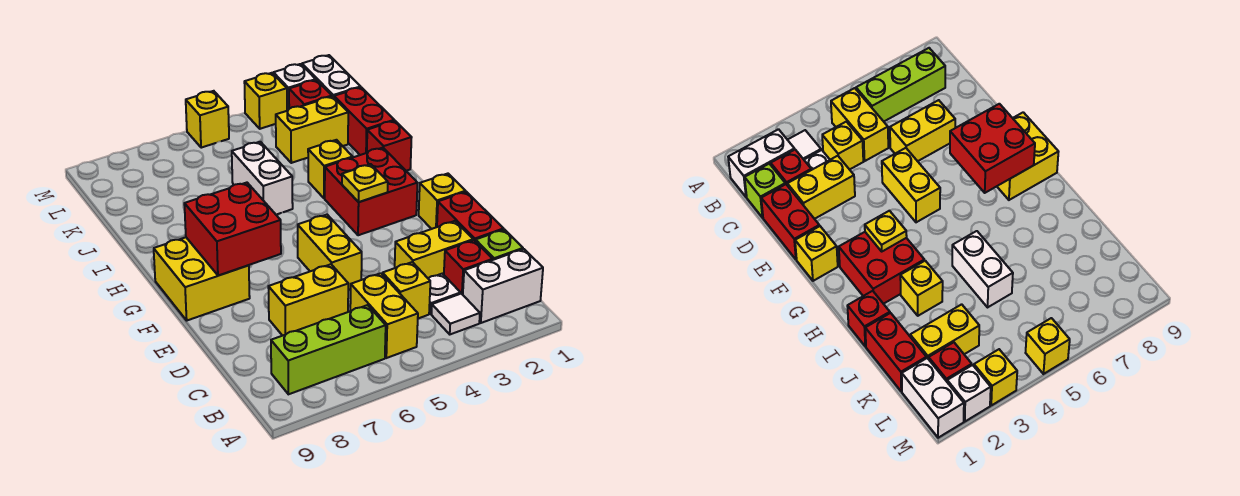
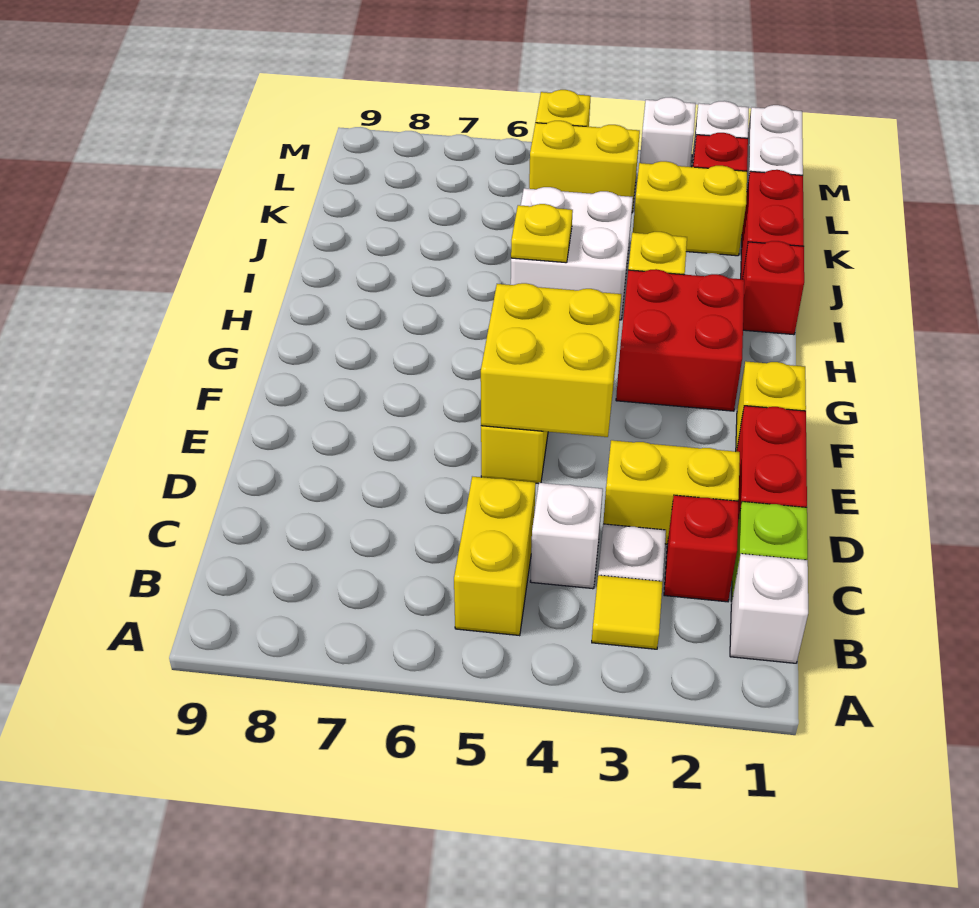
white brick B1:B2 level 1 -> white brick B1 level 1
white tile B3 level 1 -> yellow tile B3 level 1
lime brick B6:B8 level 1 -> none
yellow brick C4 level 1 -> white brick C4 level 1
yellow brick D6:D7 level 1 -> yellow brick L4:L5 level 1
red brick F7:G8 level 2 -> none
yellow brick F8:G9 level 1 -> yellow brick E4:F5 level 2
yellow plate G3 level 2 -> yellow plate I5 level 2
white brick I5:J5 level 1 -> white brick I4:J5 level 1
yellow brick M3 level 1 -> white brick M3 level 1

